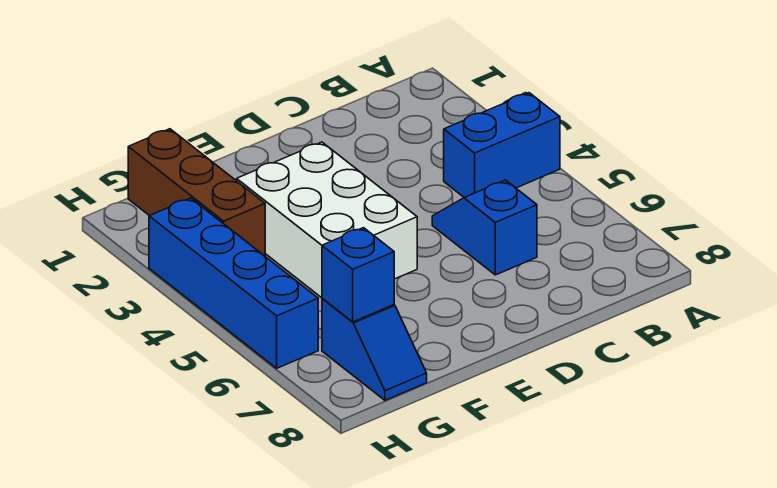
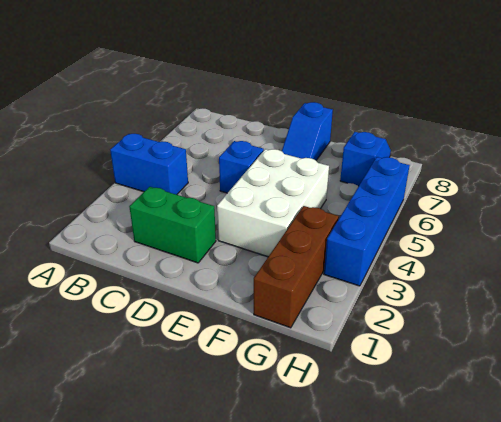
none -> green brick C2:D2 level 1
blue slope C5:C6 level 1 top 6 -> blue slope E7:E8 level 1 top 8
blue brick G7 level 2 -> blue brick D5 level 1

